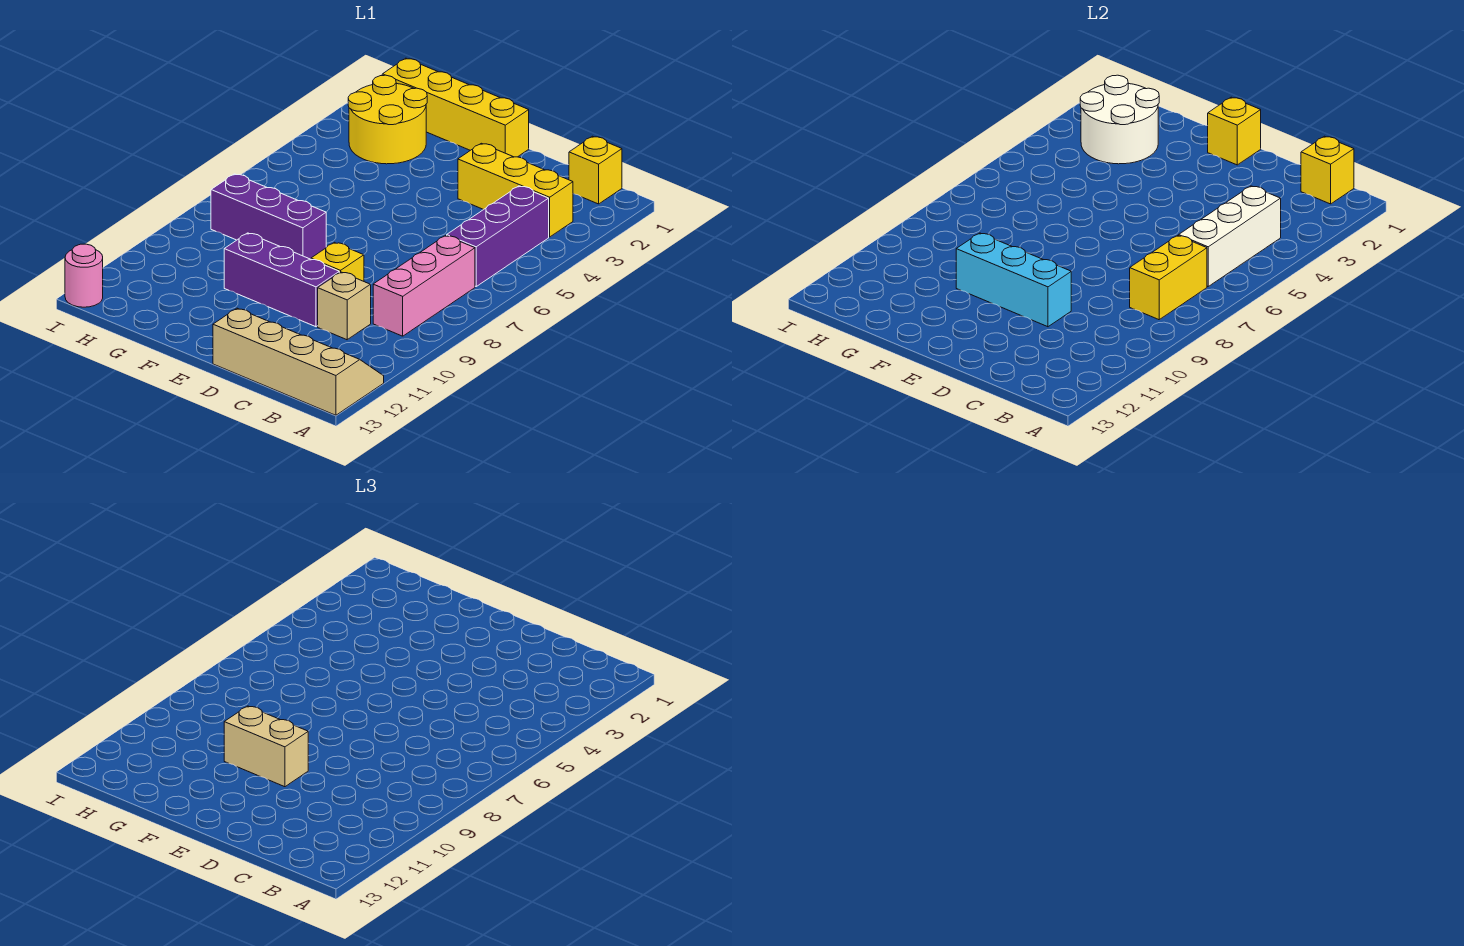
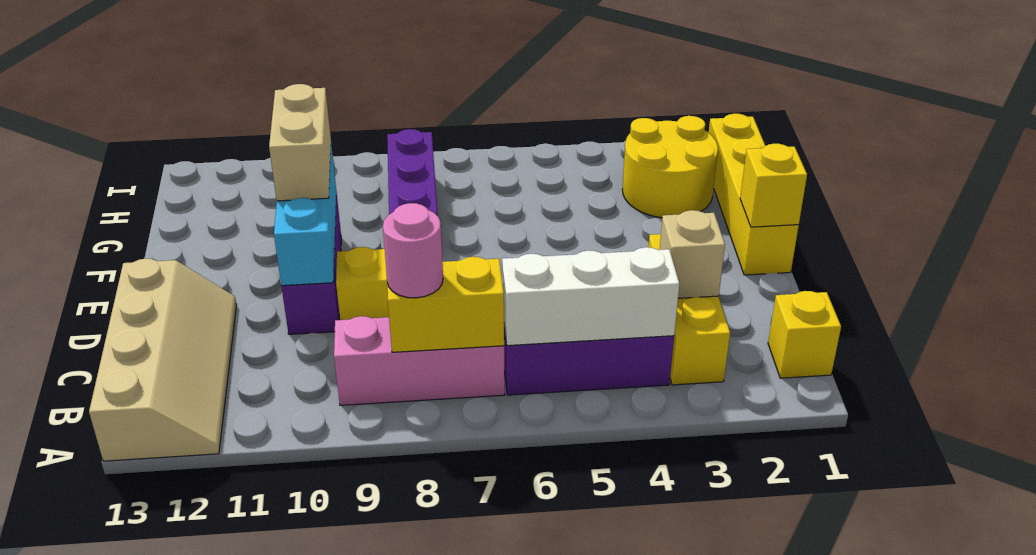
yellow brick B1 level 2 -> none
tan brick C10 level 1 -> tan brick C3 level 2
white round brick G2:H3 level 2 -> none
pink round brick I13 level 1 -> pink round brick B8 level 3

